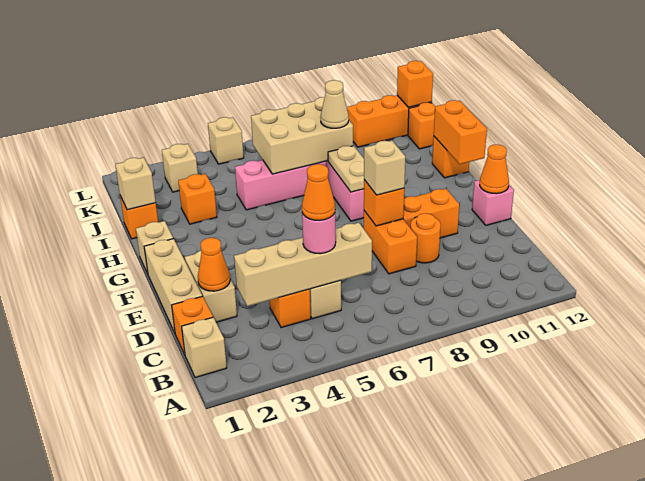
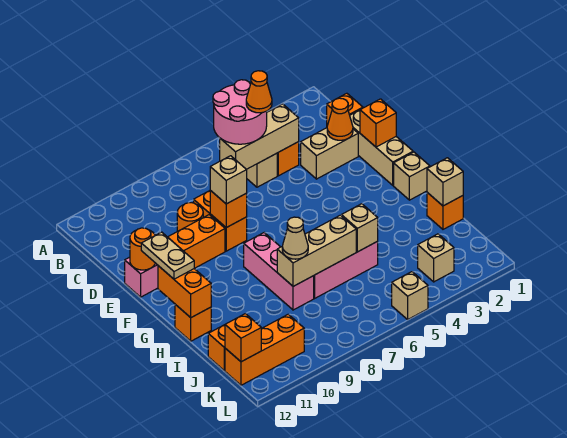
tan brick B1 level 1 -> tan brick I5 level 2
tan brick C3:C6 level 2 -> tan brick C4:C6 level 2
pink round brick C5 level 3 -> pink round brick B5:C6 level 3
tan brick D2:E2 level 1 -> tan brick D2:D3 level 1
orange cone E12 level 2 -> orange round brick E12 level 2
tan plate G8:H8 level 2 -> tan plate F12:G12 level 3
orange brick I3 level 1 -> orange brick E1 level 2
tan brick I6:J8 level 2 -> tan brick I6:I8 level 2

